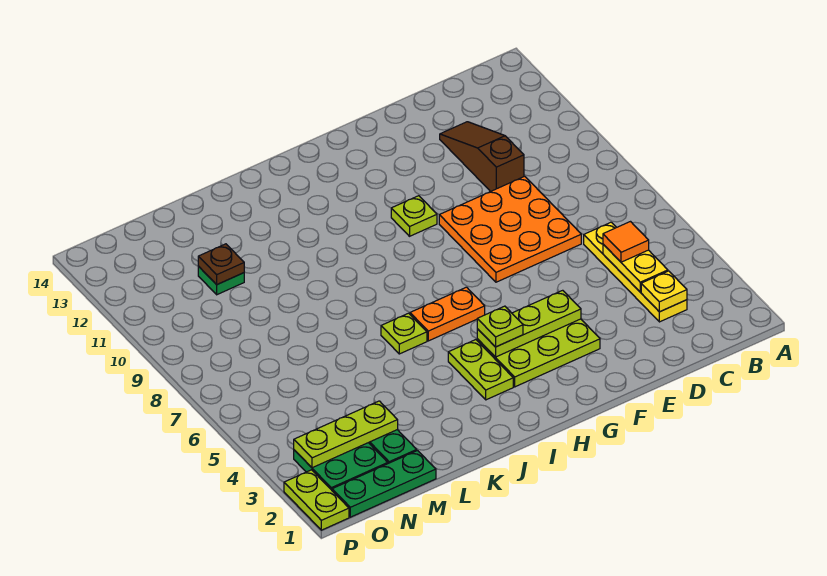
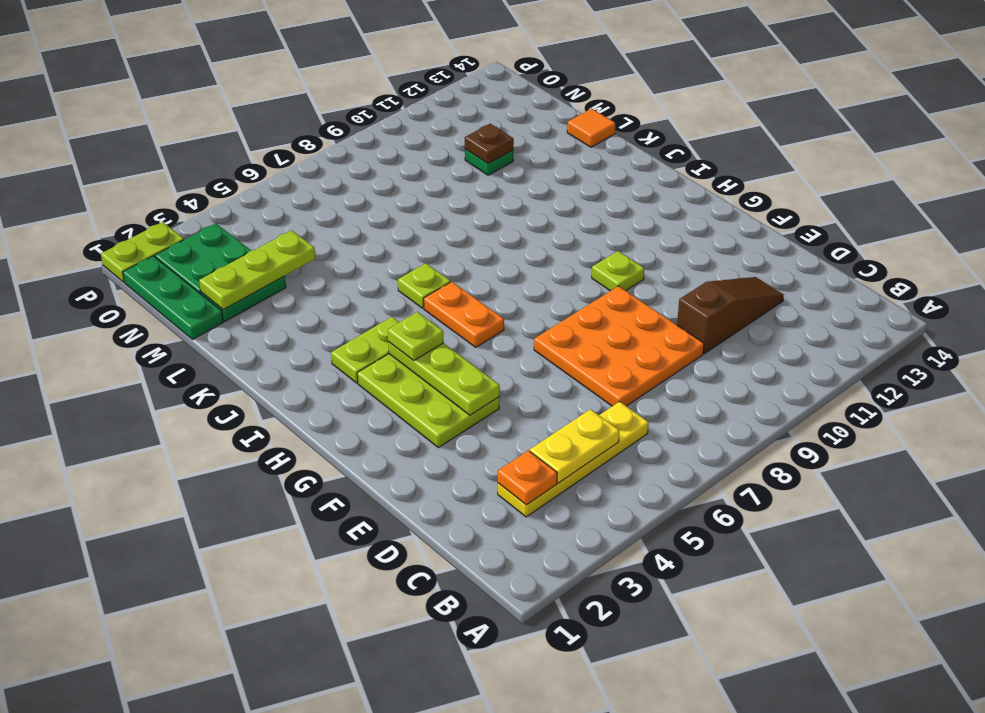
yellow plate C3 level 2 -> orange plate C3 level 2
orange tile C5 level 3 -> orange tile L14 level 1
lime plate M3:O3 level 2 -> lime plate M2:M4 level 2

